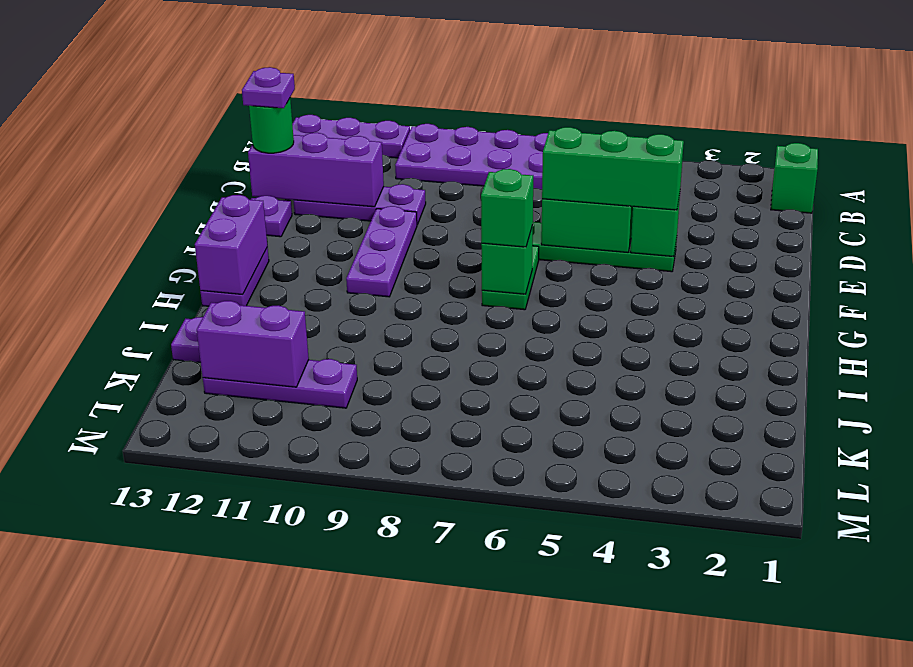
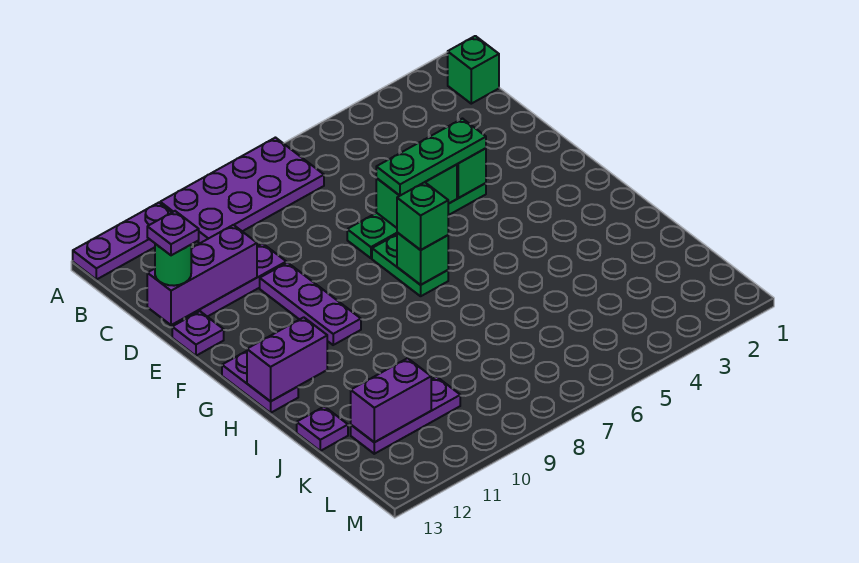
green brick E4:E6 level 3 -> green plate E4:E6 level 3
purple brick G13:H13 level 2 -> purple brick H12:H13 level 2

